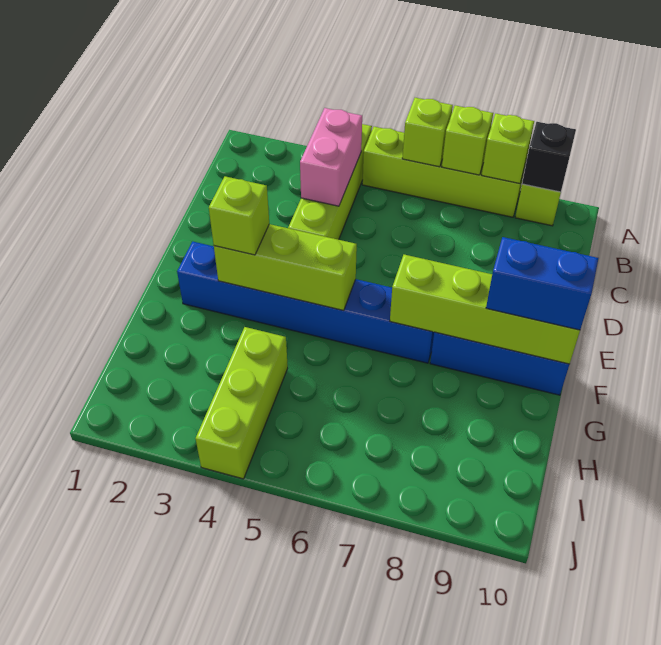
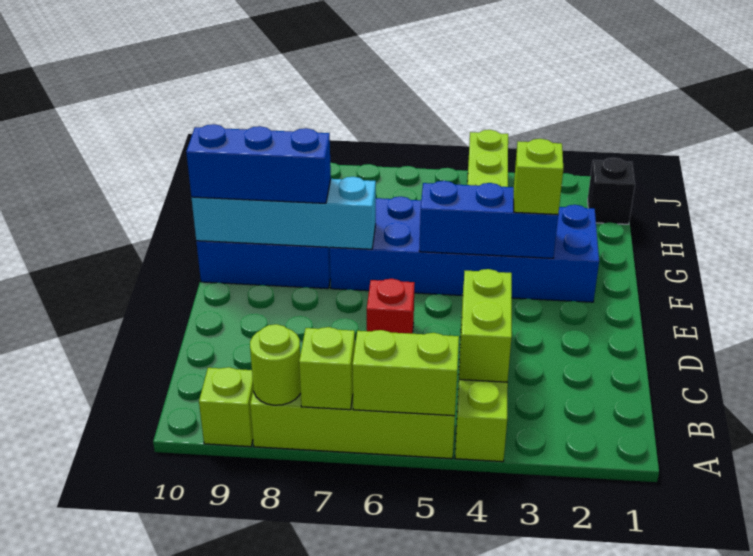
lime brick A6 level 2 -> lime brick A5:A6 level 2
lime brick A8 level 2 -> lime round brick A8 level 2
black brick A9 level 2 -> black brick I1 level 1
pink brick B4:C4 level 2 -> lime brick B4:C4 level 2
none -> red brick D6 level 1
blue brick F2:F7 level 1 -> blue brick F2:G7 level 1
lime brick F3:F5 level 2 -> blue brick F3:F5 level 2
lime brick F7:F10 level 2 -> cyan brick F7:F10 level 2
blue brick F9:F10 level 3 -> blue brick F8:F10 level 3

